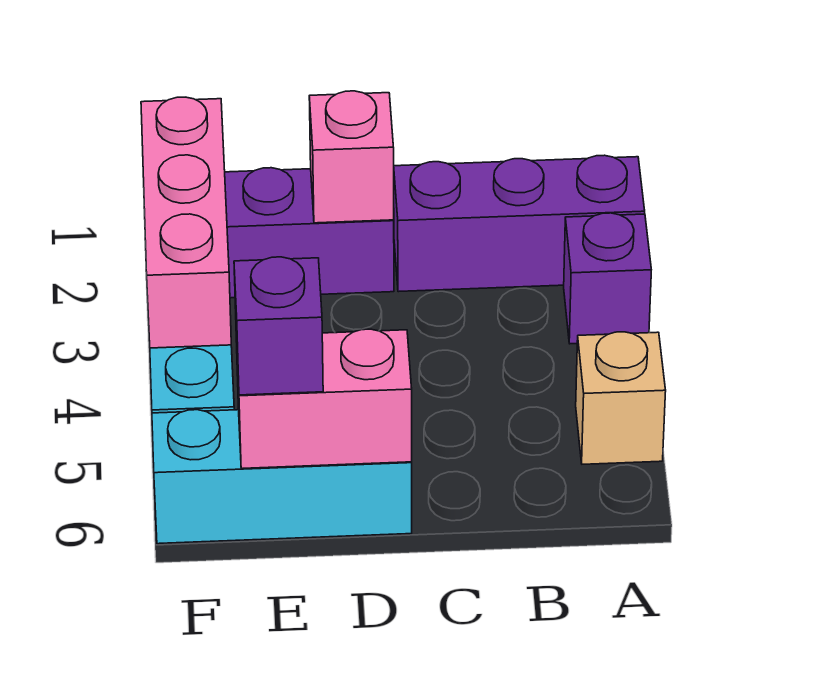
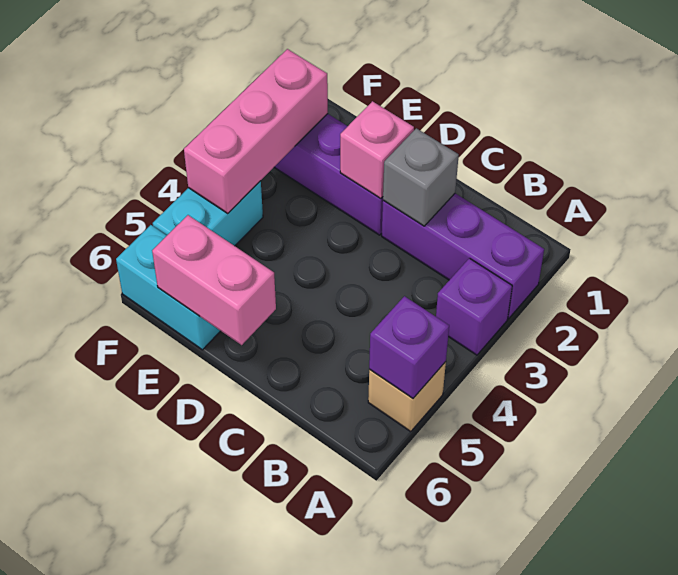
none -> grey brick C2 level 2
cyan brick D6:F6 level 1 -> cyan brick E6:F6 level 1
purple brick E6 level 3 -> purple brick A5 level 2

